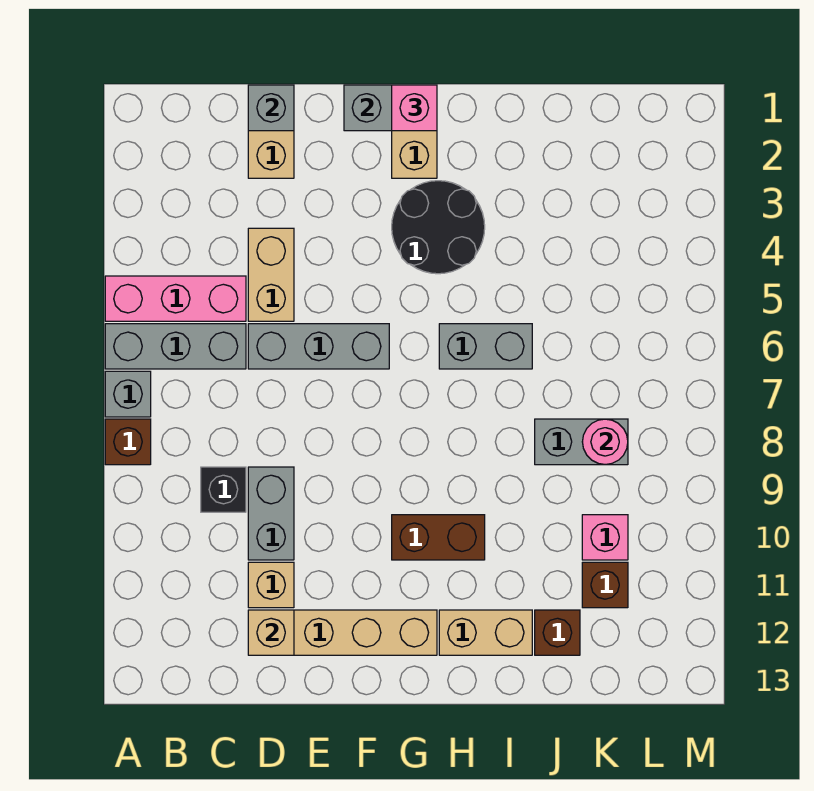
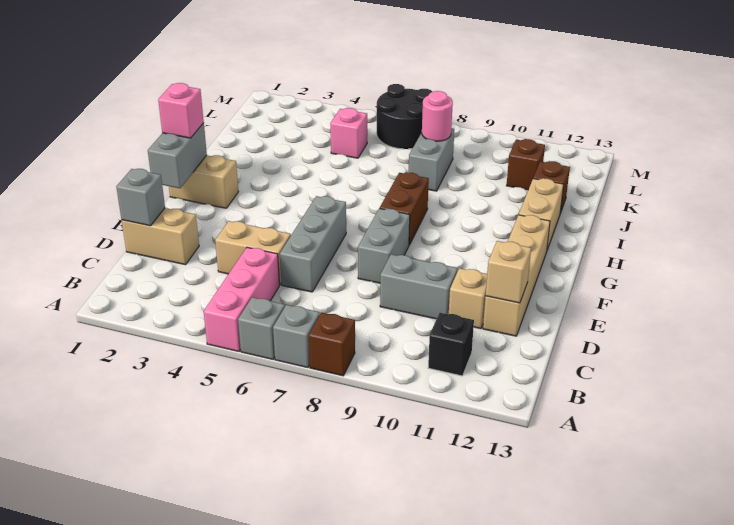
grey brick A6:C6 level 1 -> grey brick A6 level 1
black brick C9 level 1 -> black brick B11 level 1
black round brick G3:H4 level 1 -> black round brick L6:M7 level 1
brown brick G10:H10 level 1 -> brown brick G8:H8 level 1
grey brick H6:I6 level 1 -> grey brick E8:F8 level 1
pink brick K10 level 1 -> pink brick K5 level 1

